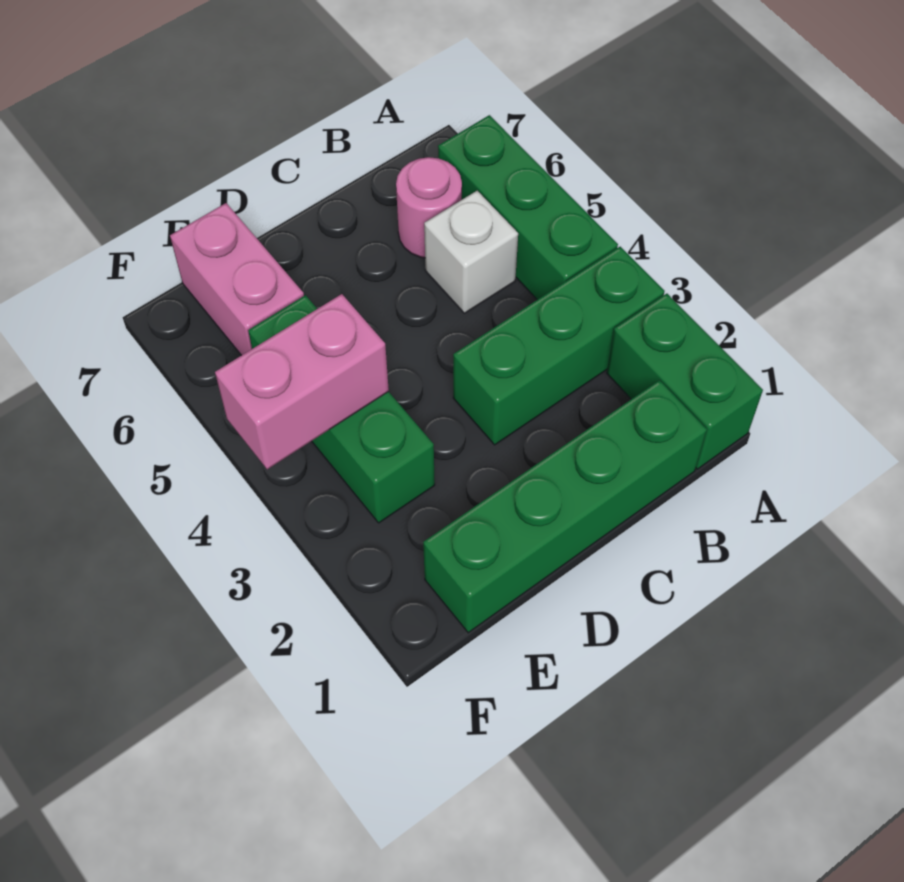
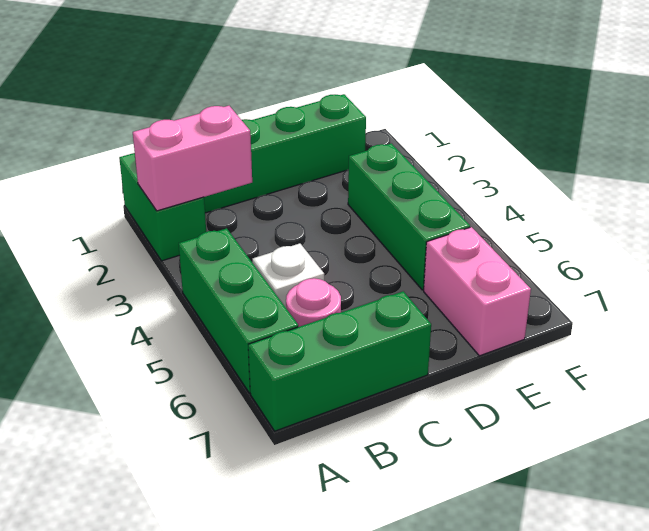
green brick A3:C3 level 1 -> green brick A7:C7 level 1
pink brick E4:F4 level 2 -> pink brick A2:B2 level 2

